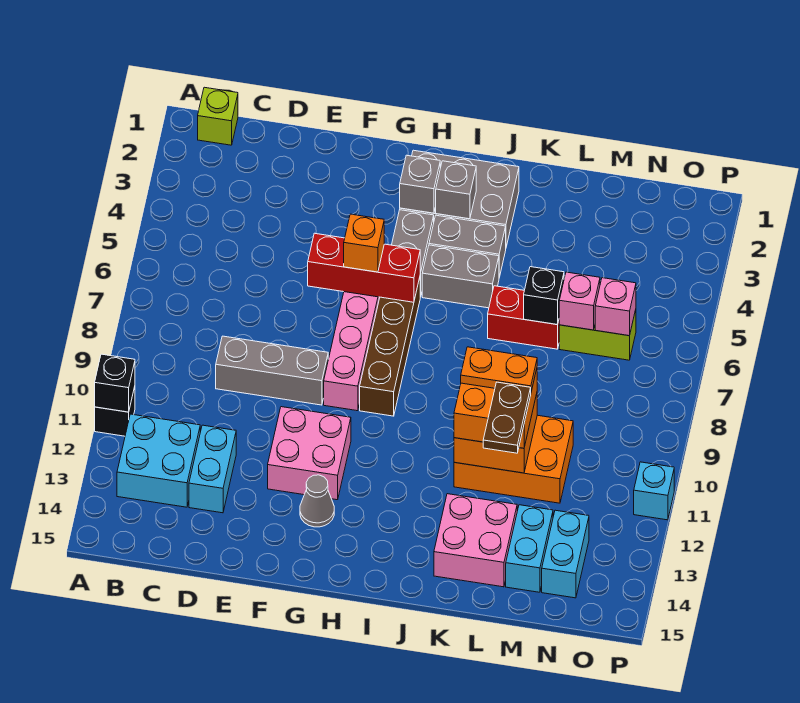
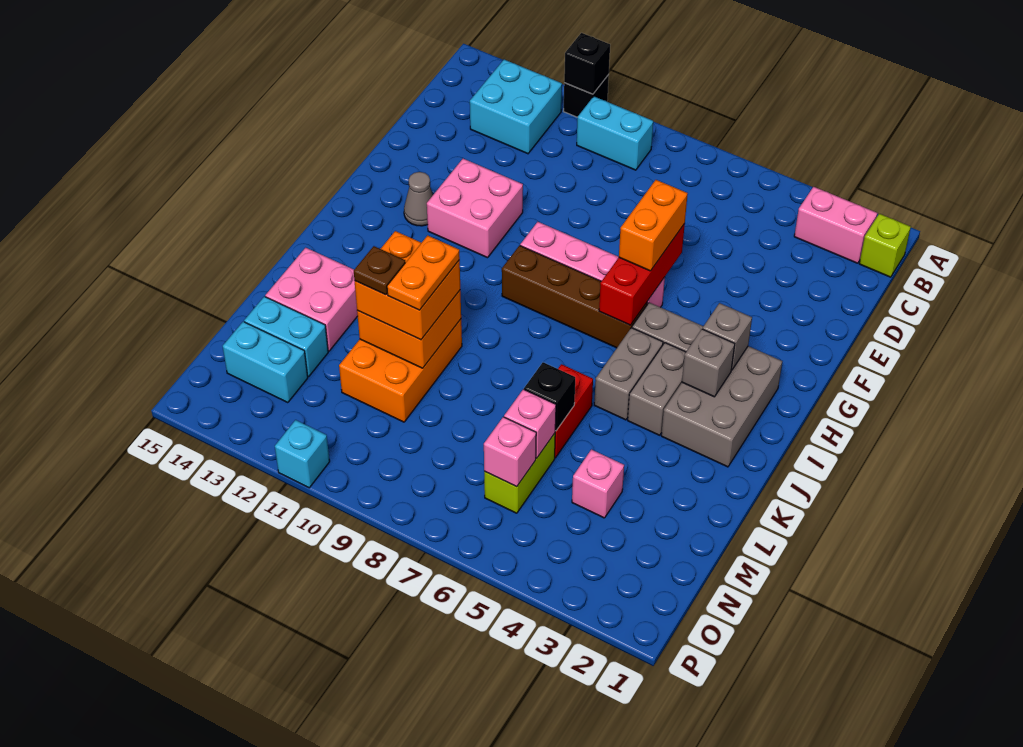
none -> pink brick B2:B3 level 1
grey brick D9:F9 level 1 -> none
cyan brick D12:D13 level 1 -> cyan brick B9:B10 level 1
orange brick G6 level 3 -> orange brick F6:G6 level 3
brown plate L11:L12 level 4 -> brown plate L11 level 4
none -> pink brick M4 level 1

